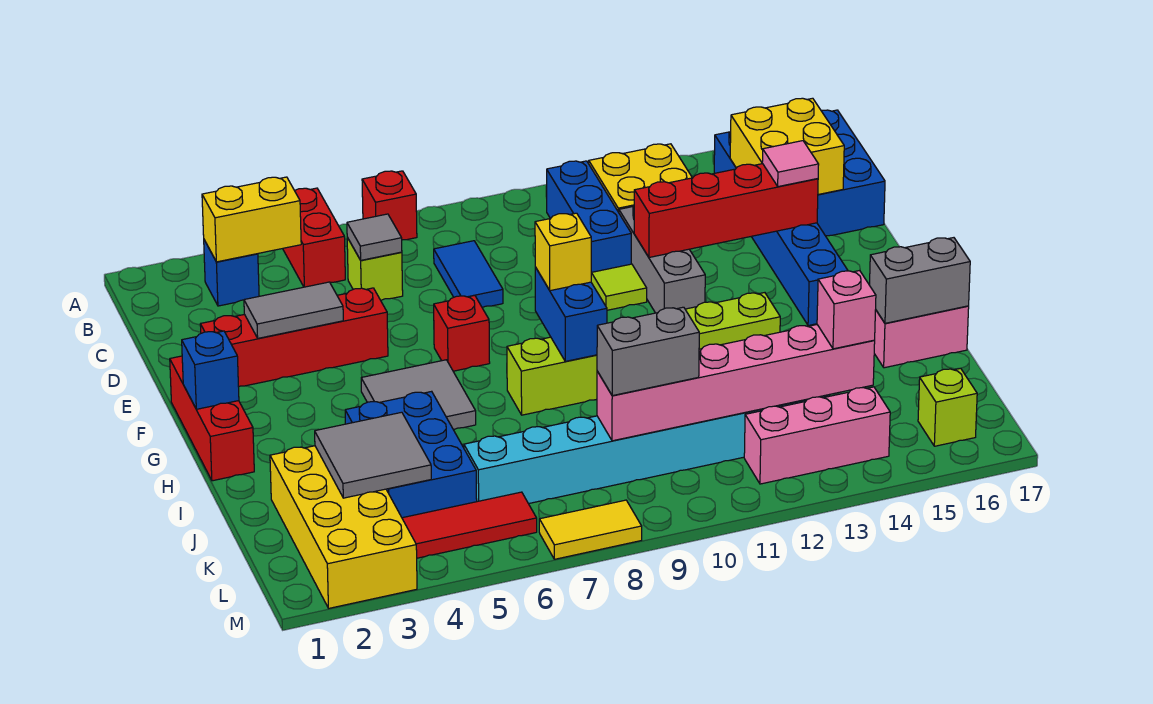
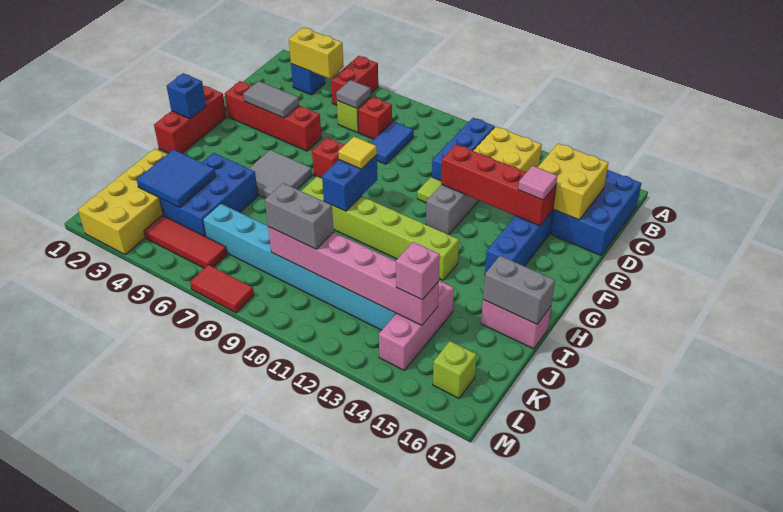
red brick A7 level 1 -> red brick C7 level 1
yellow brick G9 level 3 -> yellow tile G9 level 3
grey tile J3:K4 level 2 -> blue tile J3:K4 level 2
pink brick L12:L14 level 1 -> pink brick J14:L14 level 1
yellow tile M7:M8 level 1 -> red tile M7:M8 level 1

